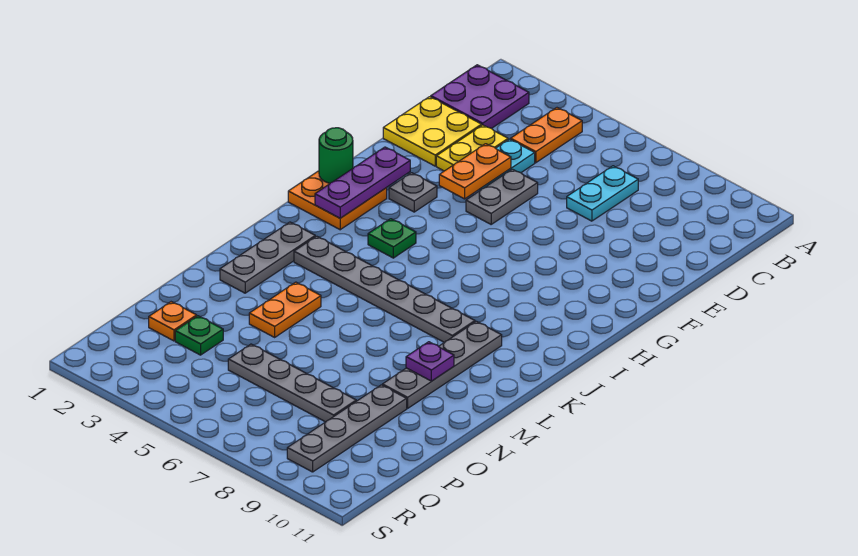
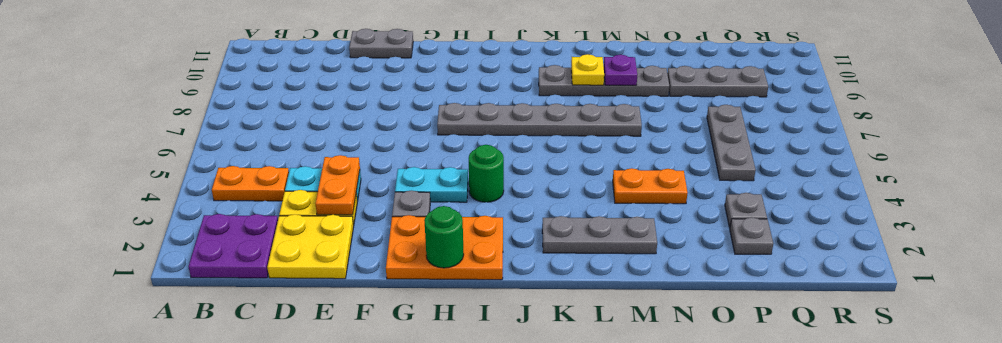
cyan plate C7:D7 level 1 -> cyan plate G4:H4 level 1
orange plate E4:F4 level 2 -> orange plate E3:E4 level 2
grey plate E5:F5 level 1 -> grey plate E11:F11 level 1
purple plate G2:I2 level 2 -> none
orange plate H1:I2 level 1 -> orange plate G1:I2 level 1
green plate I4 level 1 -> green round brick I4 level 1
grey plate K3:K8 level 1 -> grey plate H7:M7 level 1
none -> yellow plate L9 level 2
grey plate O9:R9 level 1 -> grey plate O9:Q9 level 1
orange plate P2 level 1 -> grey plate P2 level 1
green plate P3 level 1 -> grey plate P3 level 1
grey plate P5:P8 level 1 -> grey plate P5:P7 level 1

